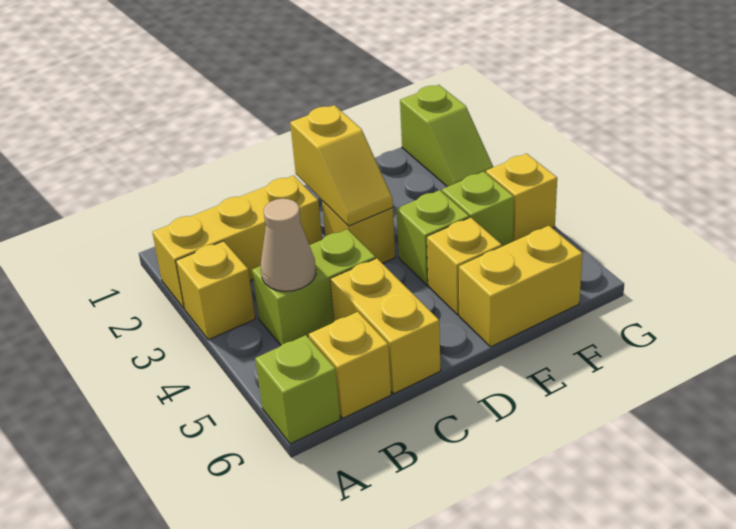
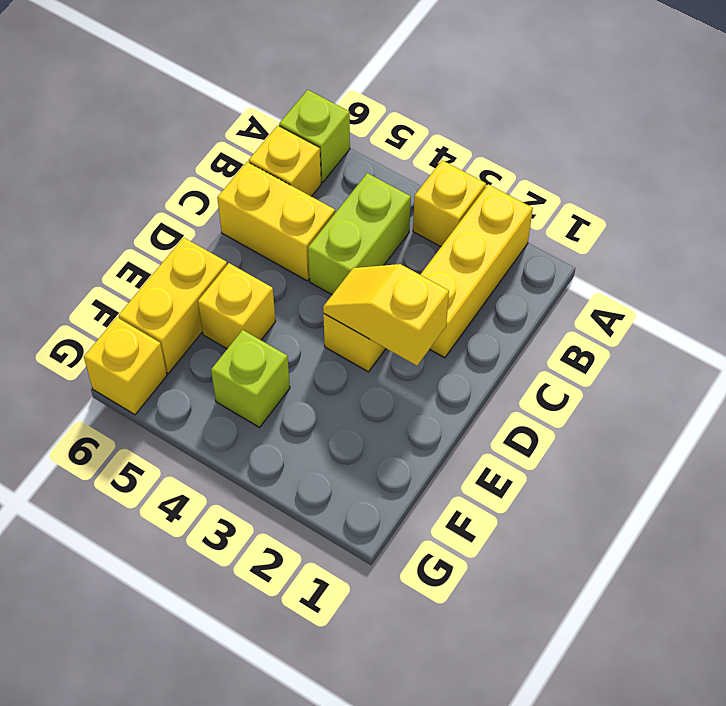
tan cone B4 level 2 -> none
lime brick E4 level 1 -> none
lime slope G1:G2 level 1 top 1 -> none
yellow brick G4 level 1 -> yellow brick G6 level 1

